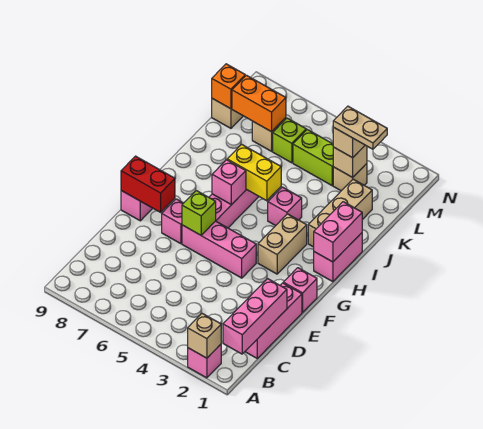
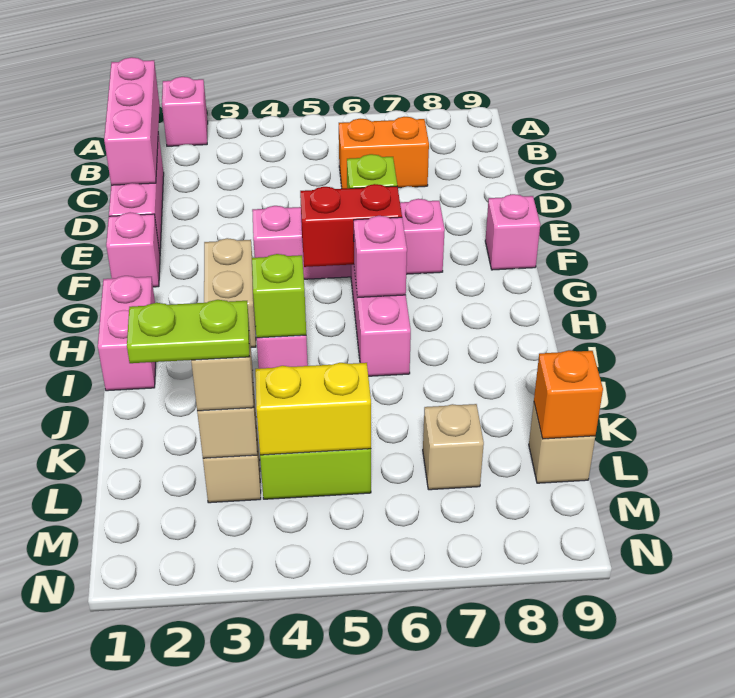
tan brick A2 level 2 -> none
red brick F8:F9 level 2 -> red brick G5:G6 level 2
pink brick H1:I1 level 2 -> none
tan brick I2:K2 level 1 -> none
yellow brick I5:I6 level 2 -> yellow brick L4:L5 level 2
tan plate L2:L3 level 4 -> lime plate L2:L3 level 4
lime brick L6 level 1 -> lime brick I4 level 2
orange brick L7:L8 level 2 -> orange brick C6:C7 level 1

